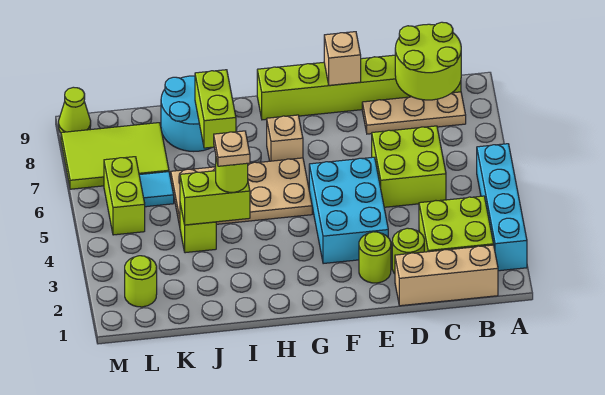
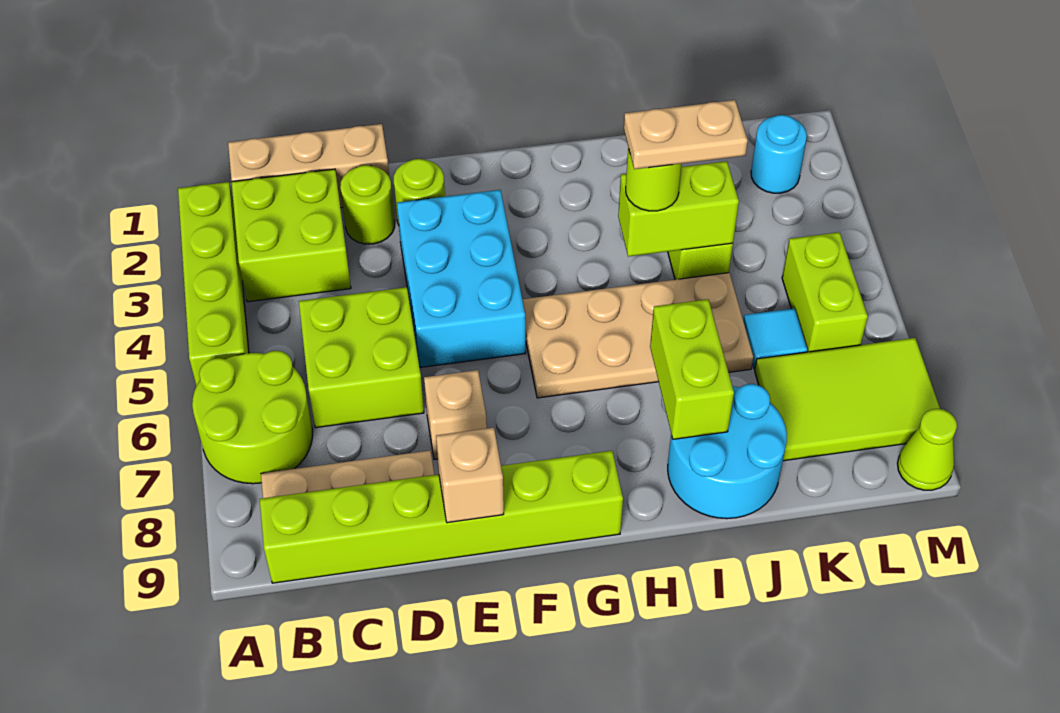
cyan brick A2:A5 level 1 -> lime brick A2:A5 level 1
lime round brick B8:C9 level 2 -> lime round brick A6:B7 level 1
tan brick G7 level 1 -> tan brick E7 level 1
tan plate I4 level 4 -> tan plate I4:J4 level 4
lime round brick L2 level 1 -> cyan round brick L2 level 1

